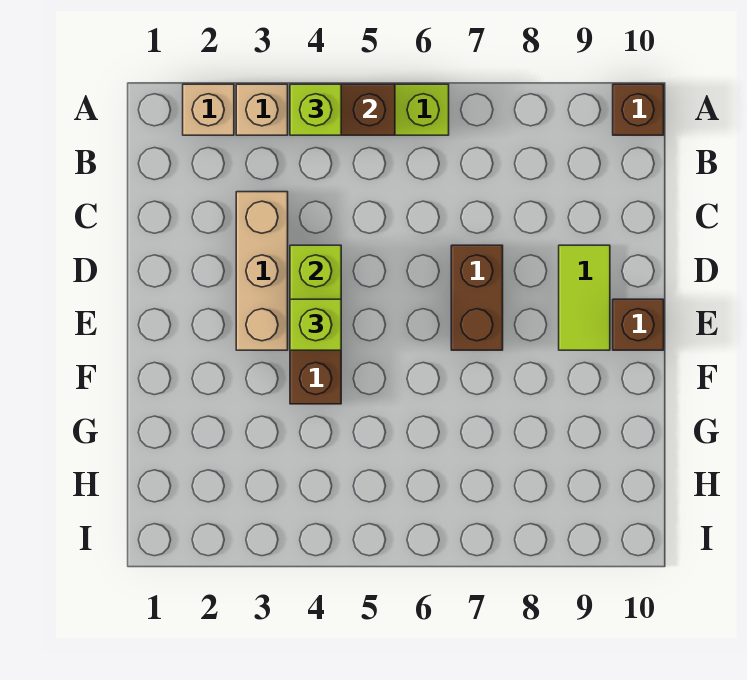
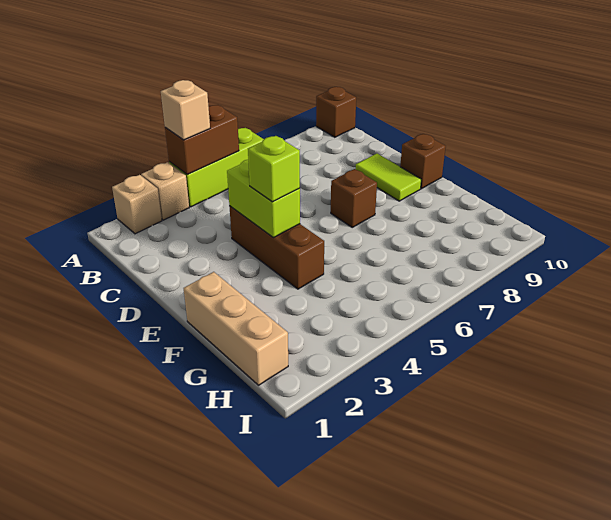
lime brick A4 level 3 -> tan brick A4 level 3
tan brick C3:E3 level 1 -> tan brick F1:H1 level 1
brown brick D7:E7 level 1 -> brown brick E7 level 1

